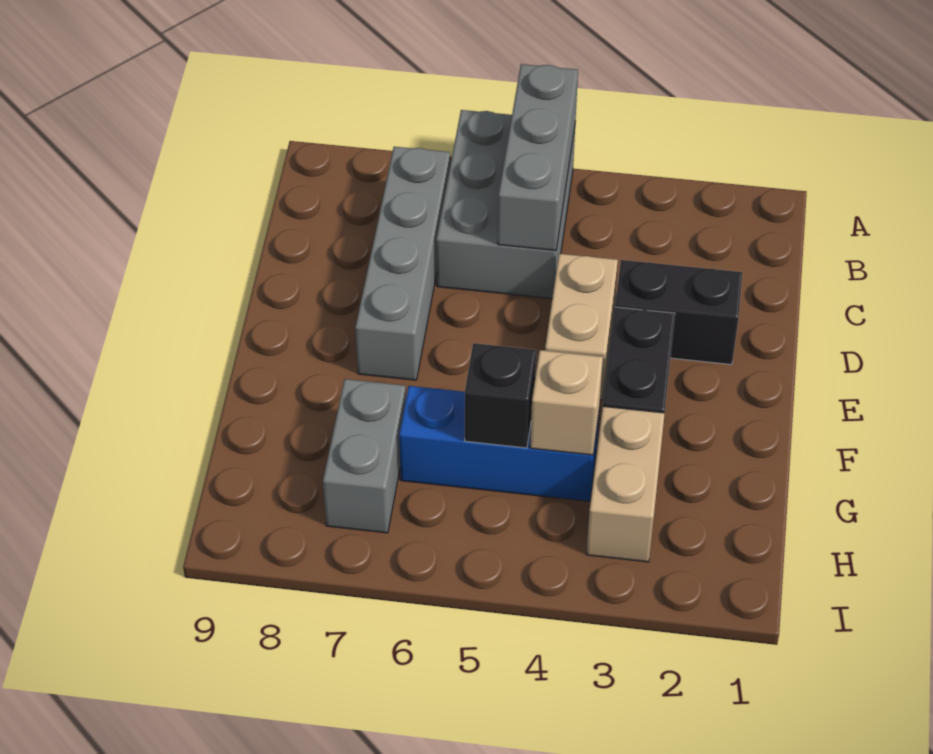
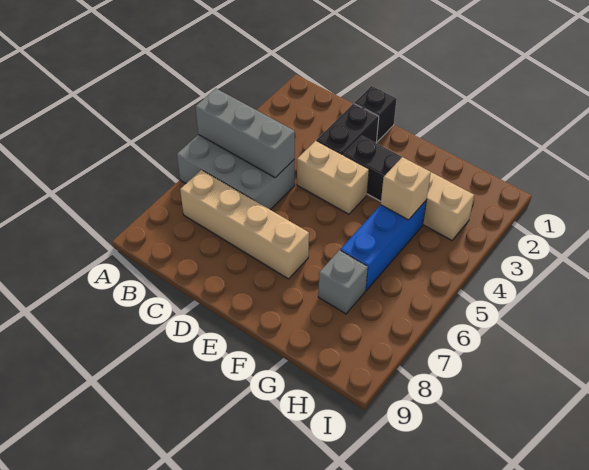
grey brick B7:E7 level 1 -> tan brick B7:E7 level 1
black brick G5 level 2 -> black brick D1 level 1
grey brick G7:H7 level 1 -> grey brick G7 level 1

